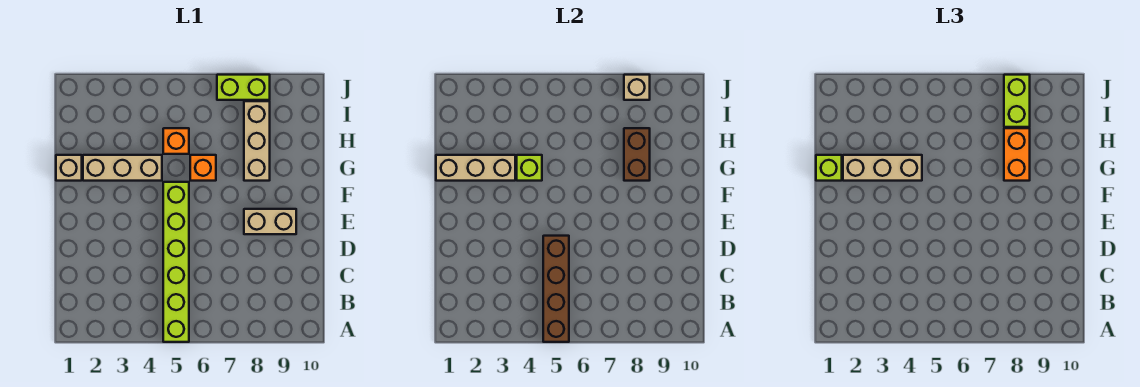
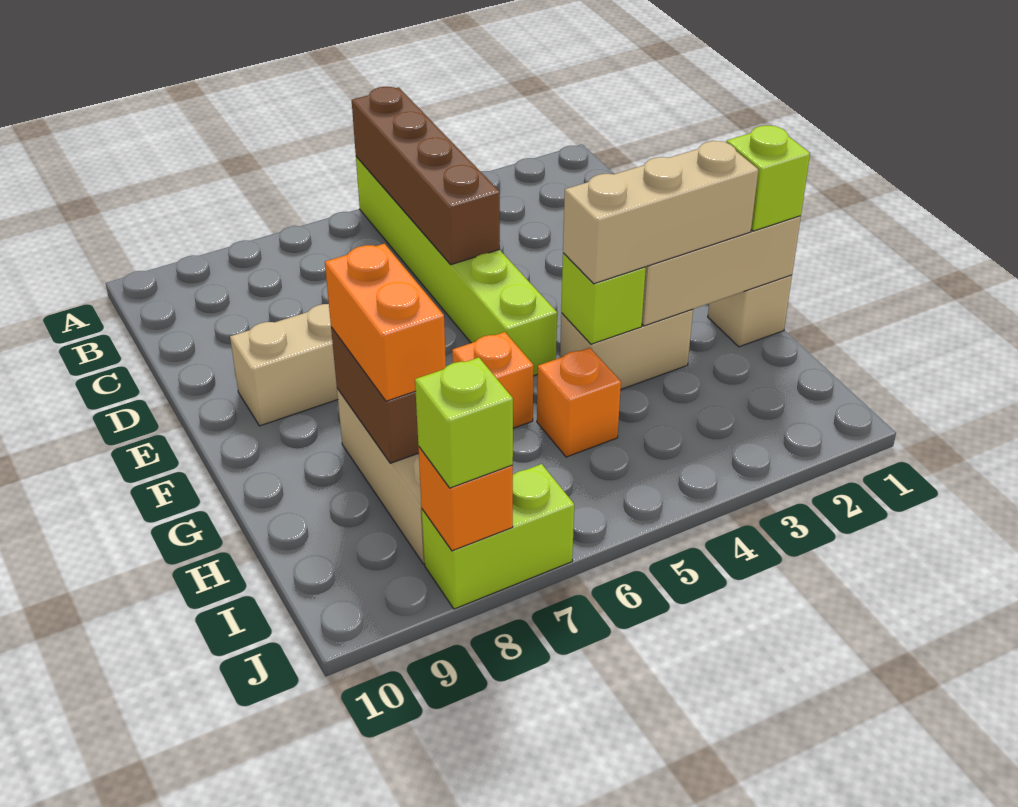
tan brick G2:G4 level 1 -> tan brick G3:G4 level 1
lime brick I8:J8 level 3 -> lime brick J8 level 3
tan brick J8 level 2 -> orange brick J8 level 2

